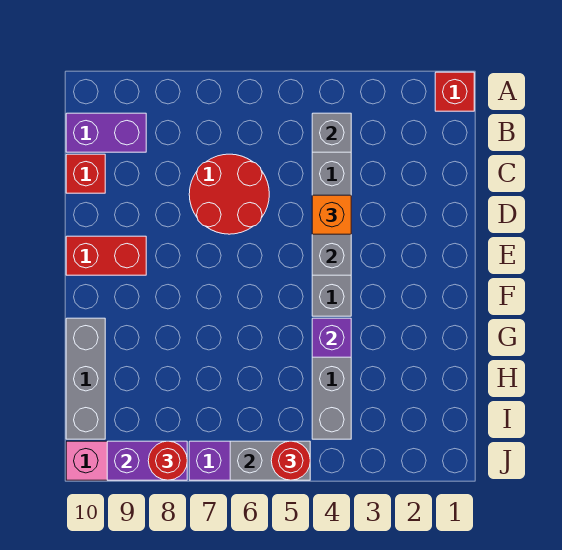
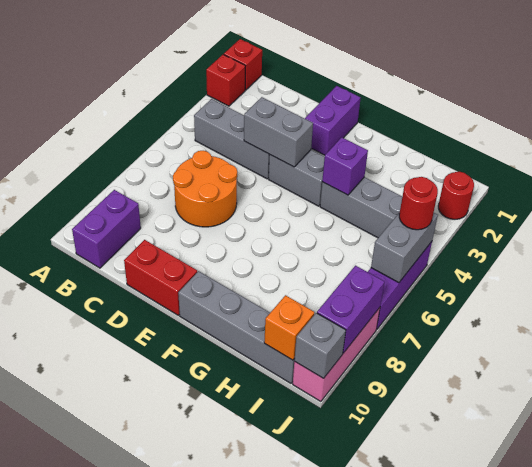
grey brick B4 level 2 -> grey brick J10 level 2
red round brick C6:D7 level 1 -> orange round brick C6:D7 level 1
red brick C10 level 1 -> red brick A2 level 1
orange brick D4 level 3 -> orange brick I10 level 2
none -> purple brick E1:E2 level 1
red brick E9:E10 level 1 -> red brick D10:E10 level 1
grey brick G10:I10 level 1 -> grey brick F10:I10 level 1
red round brick J8 level 3 -> red round brick J2 level 1

